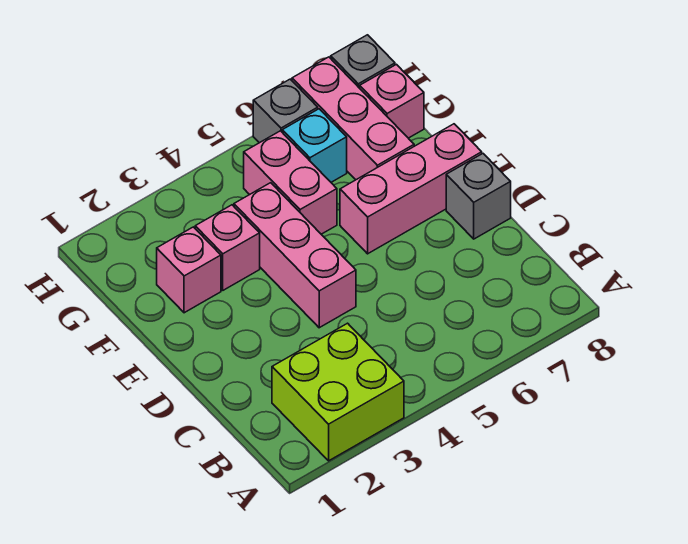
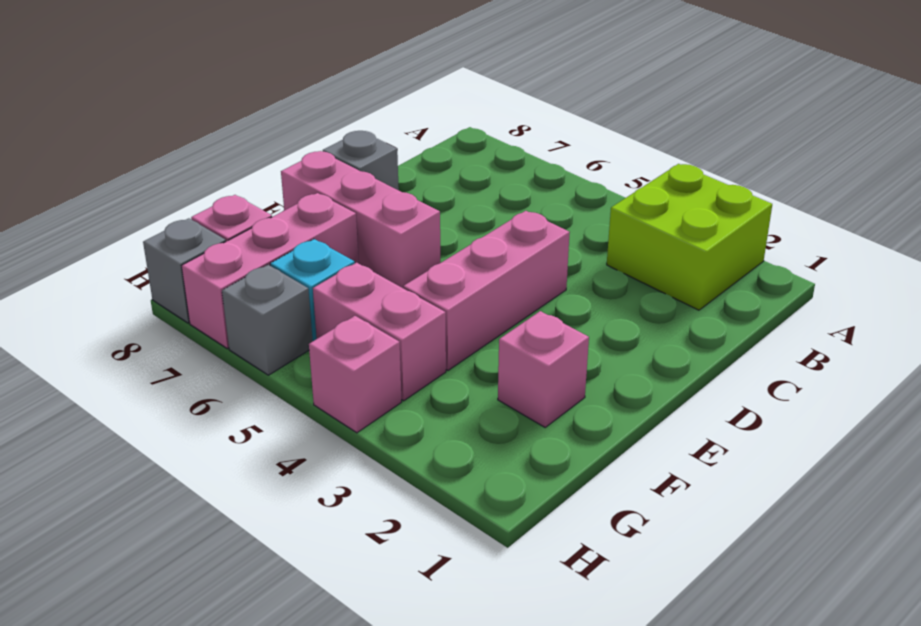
pink brick F3 level 1 -> pink brick H4 level 1
pink brick F5:G5 level 1 -> pink brick G4:G5 level 1

